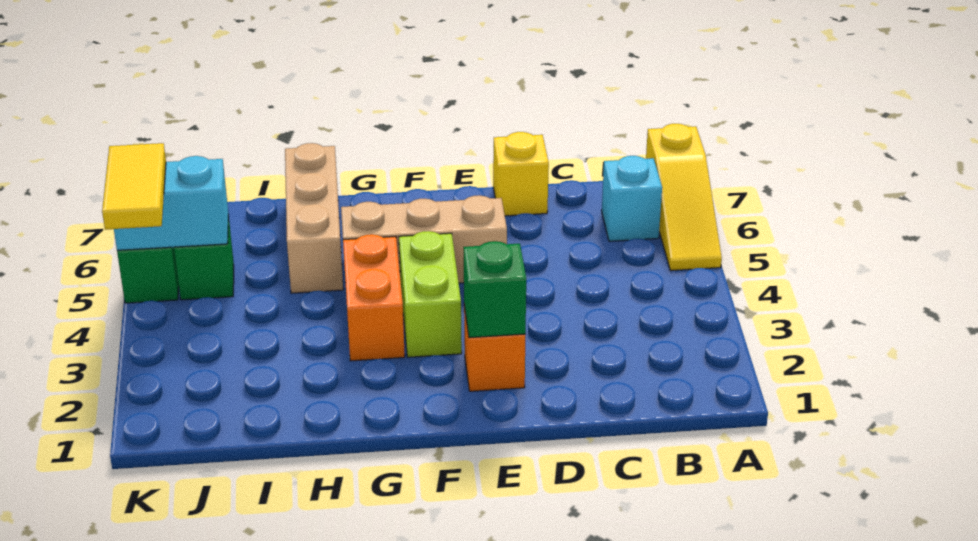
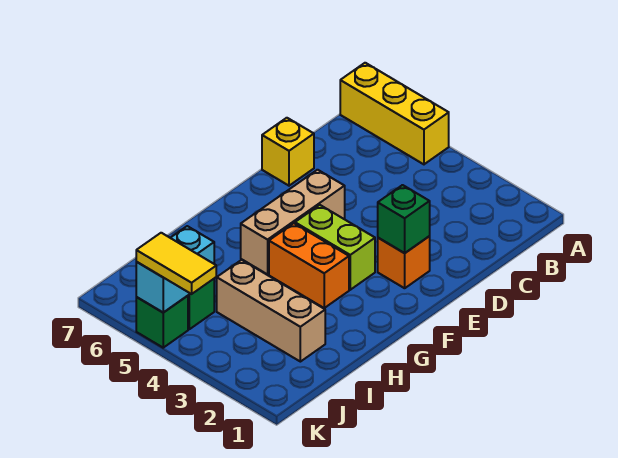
yellow slope A5:A7 level 1 top 7 -> yellow brick A5:A7 level 1
cyan brick B6 level 1 -> none
tan brick H5:H7 level 1 -> tan brick I2:I4 level 1

